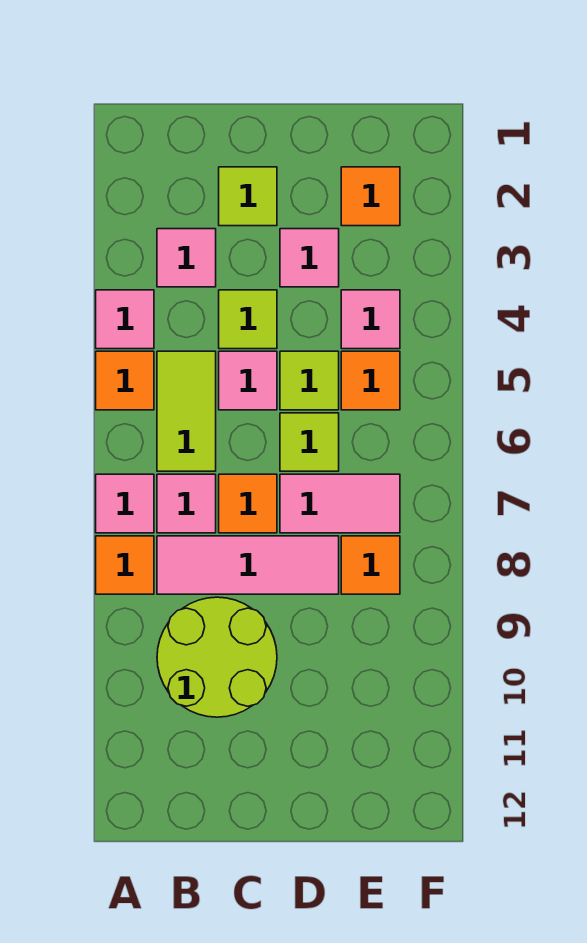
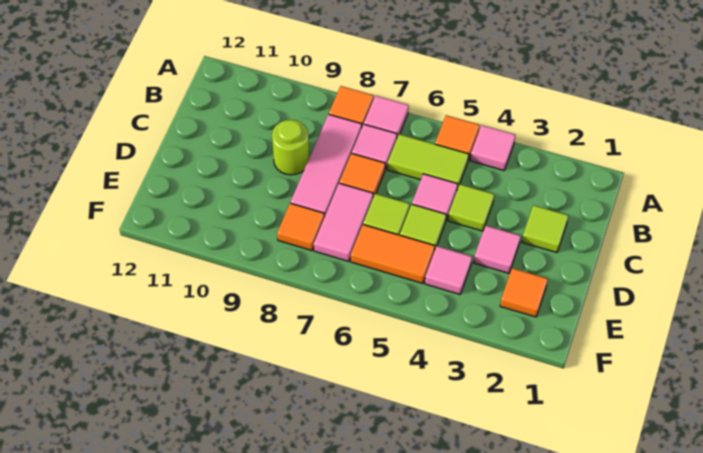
pink tile B3 level 1 -> none
lime round brick B9:C10 level 1 -> lime round brick C9 level 1
orange tile E5 level 1 -> orange tile E5:E6 level 1

